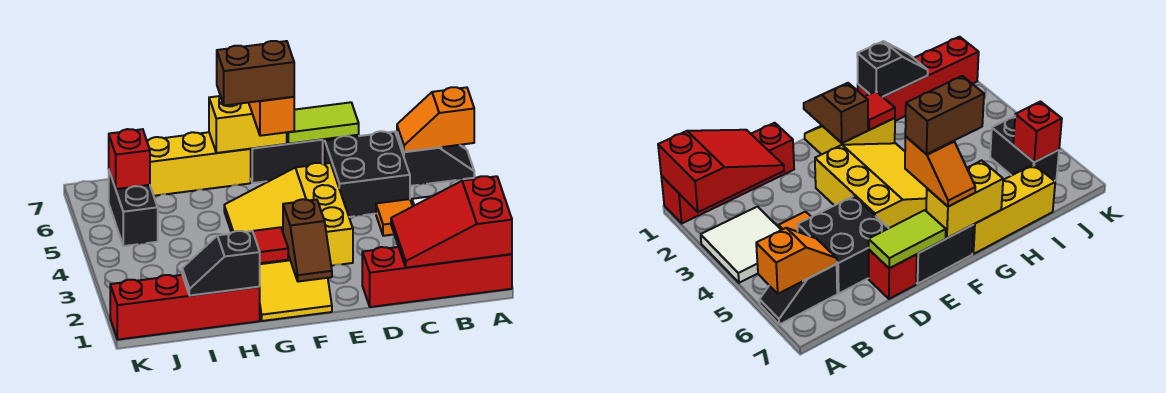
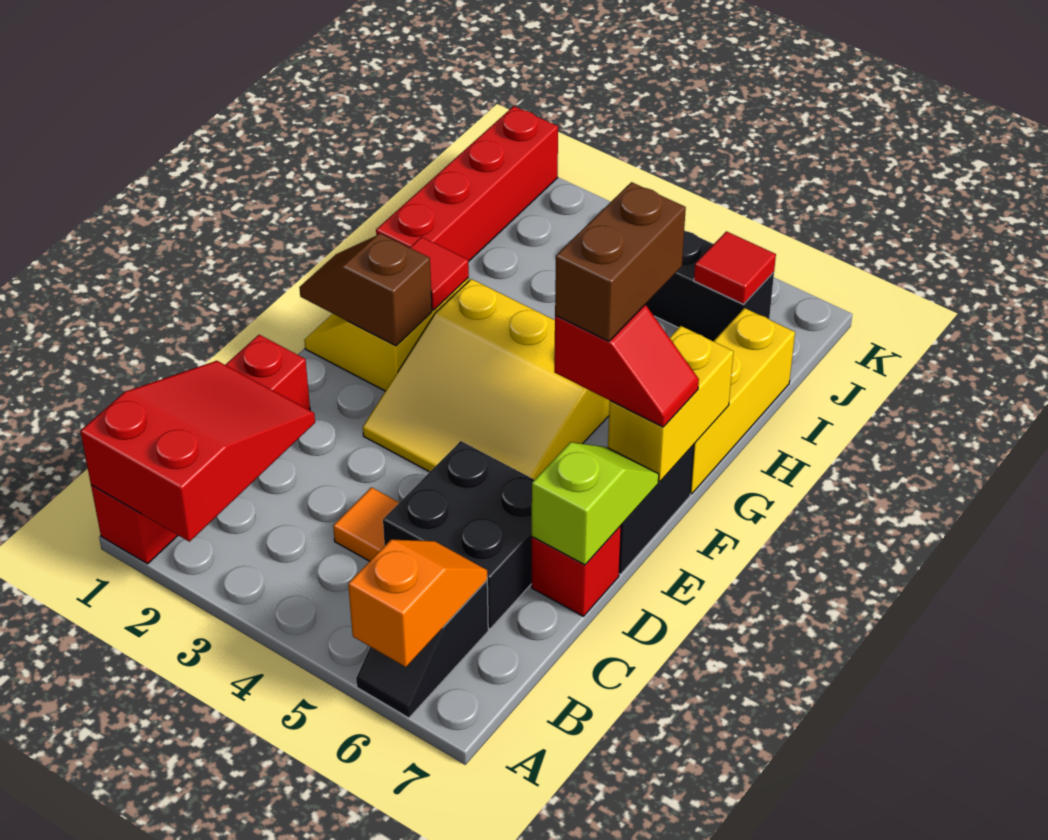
white tile A3:B4 level 1 -> none
lime tile D7:E7 level 2 -> lime slope D7:E7 level 2 top D
yellow slope E3:G5 level 1 top E -> yellow slope E3:G5 level 1 top G
orange slope F6:F7 level 3 top 6 -> red slope F6:F7 level 3 top 6
black slope H1:I1 level 2 top H -> none
red brick J6 level 2 -> red tile J6 level 2

